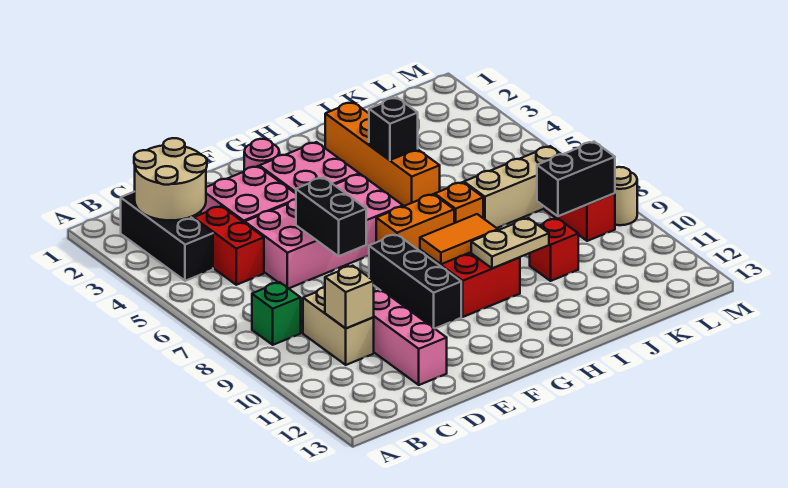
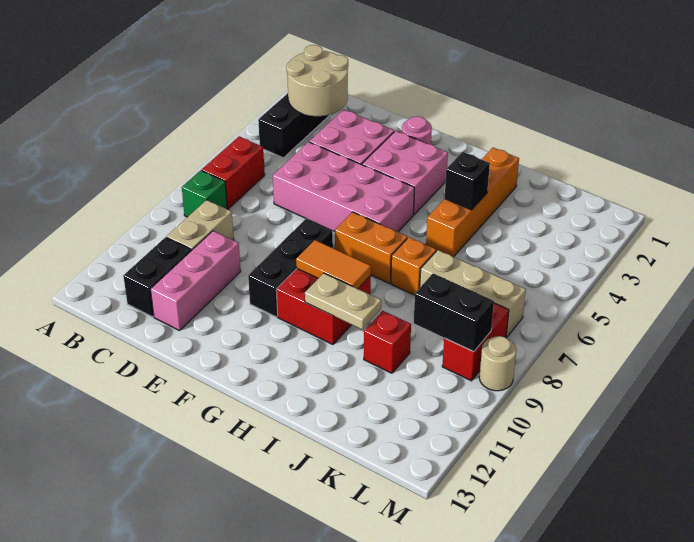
red brick C4:C5 level 1 -> red brick B6:B7 level 1
tan brick C10 level 2 -> none
black brick E6:E7 level 2 -> black brick C11:C12 level 1

